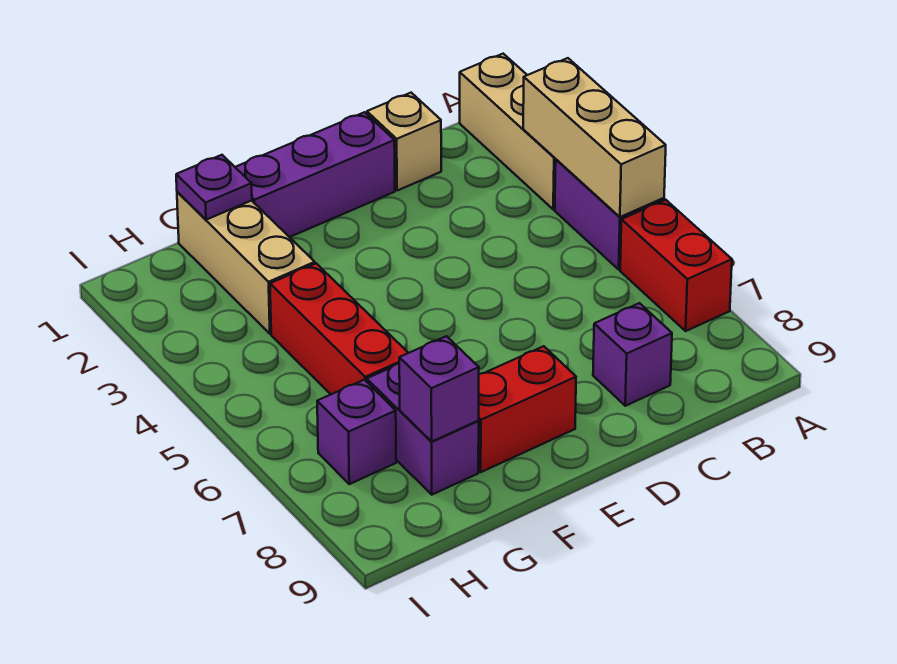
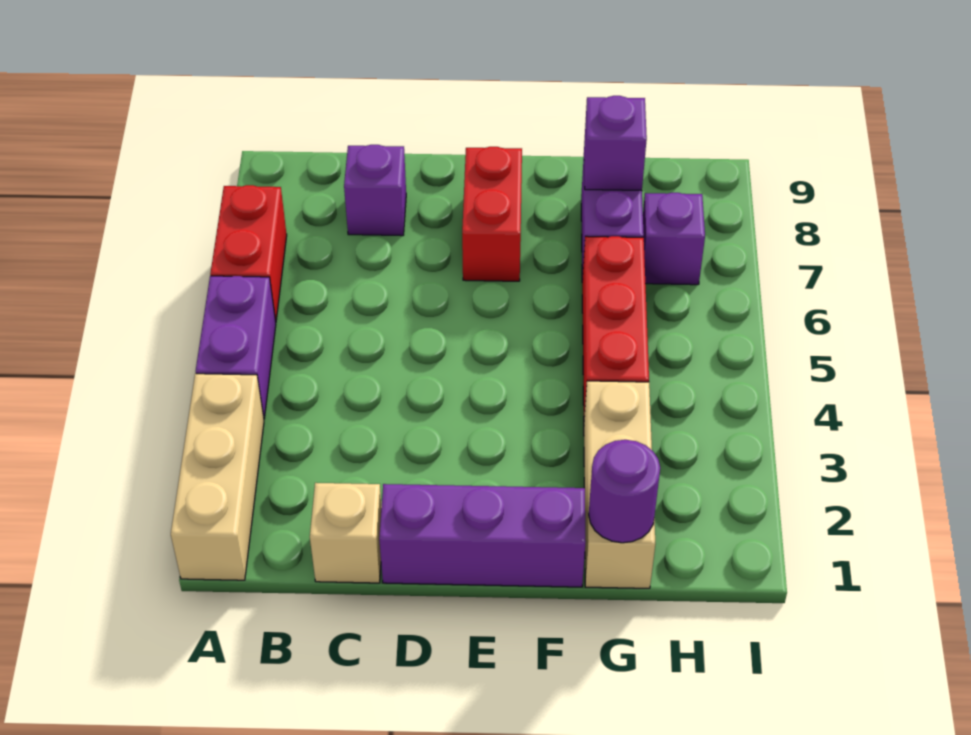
tan brick A3:A5 level 2 -> none
red brick E8:F8 level 1 -> red brick E7:E8 level 1
purple plate G1 level 2 -> purple round brick G1 level 2

